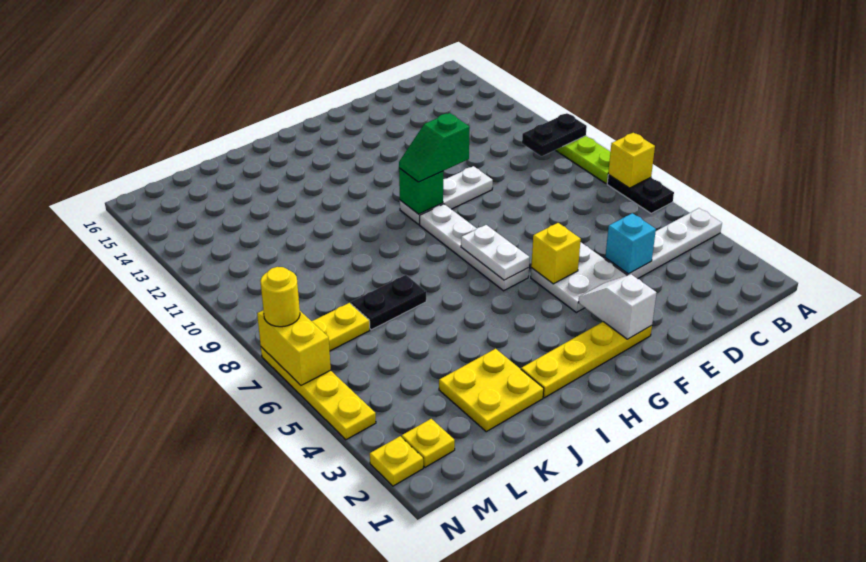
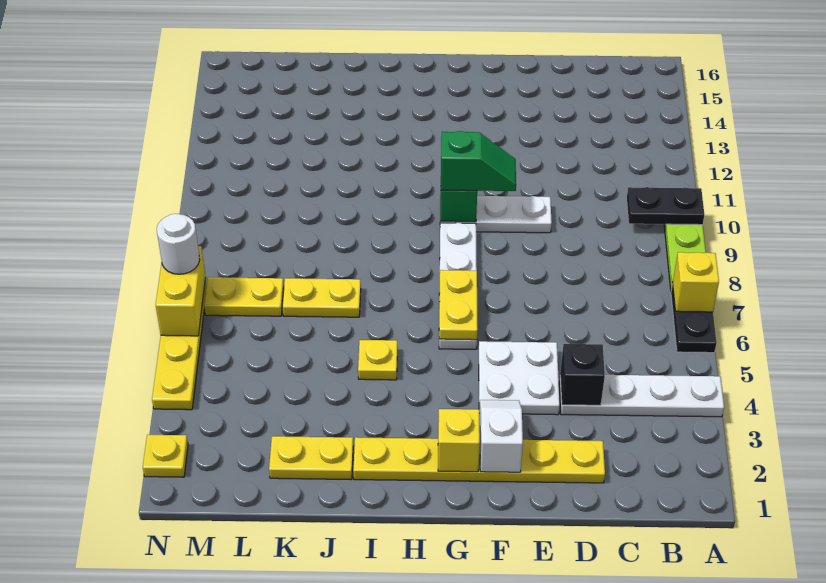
cyan brick D4 level 2 -> black brick D4 level 2
yellow plate F2:I2 level 1 -> yellow plate D2:I2 level 1
yellow brick F5 level 2 -> yellow brick G2 level 2
green slope F10:G10 level 3 top F -> green slope F10:G10 level 3 top G
white plate G6:G7 level 2 -> yellow plate G6:G7 level 2
yellow plate J2:K3 level 1 -> yellow plate J2:K2 level 1
black plate J7:K7 level 1 -> yellow plate J7:K7 level 1
yellow plate M2 level 1 -> yellow plate I5 level 1
yellow round brick N7 level 3 -> white round brick N7 level 3

